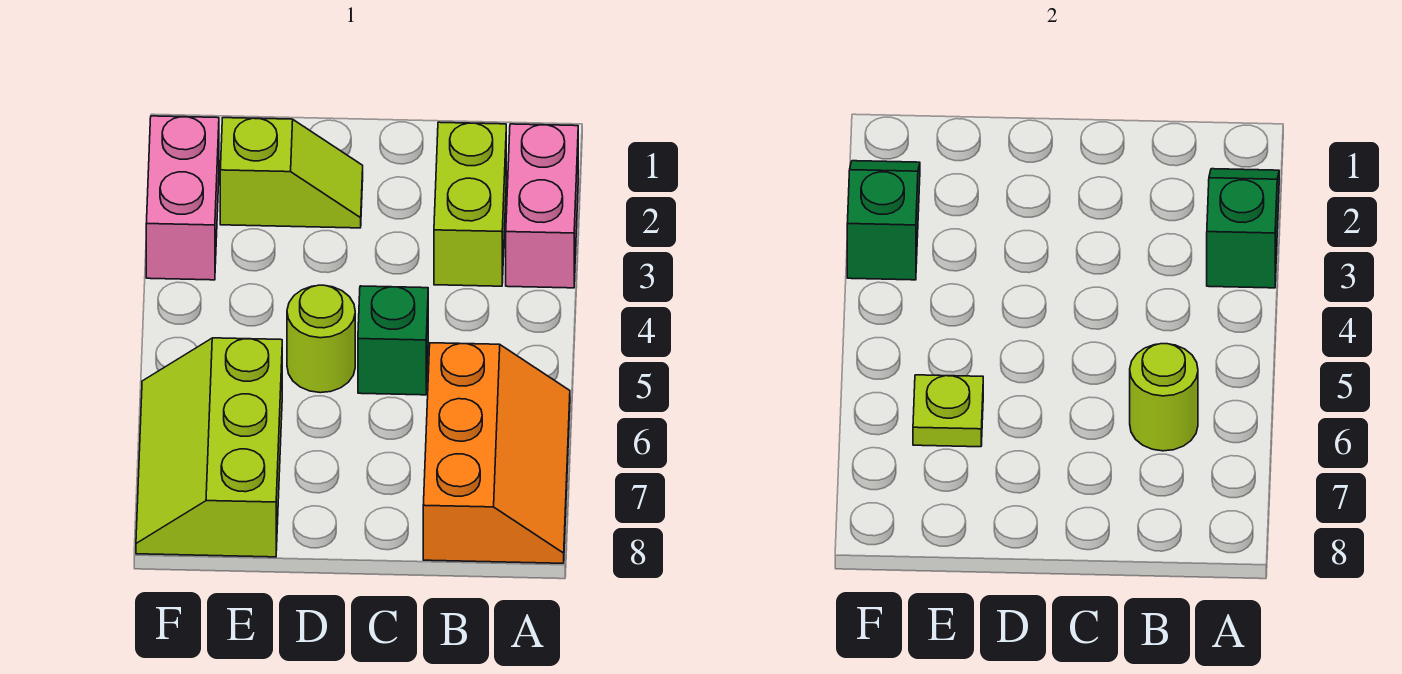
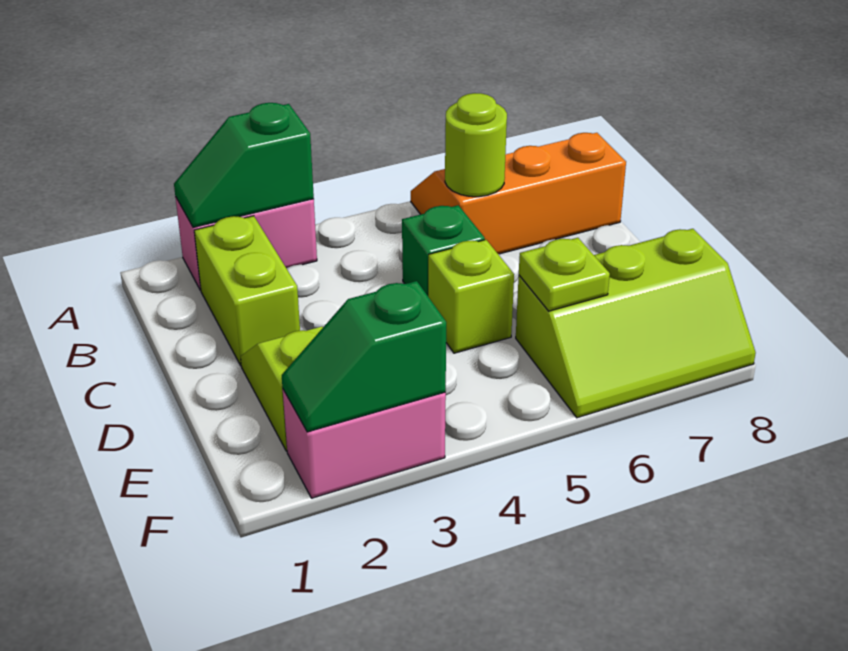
lime brick B2:B3 level 1 -> lime brick B2:C2 level 1
lime round brick D5 level 1 -> lime brick D5 level 1

